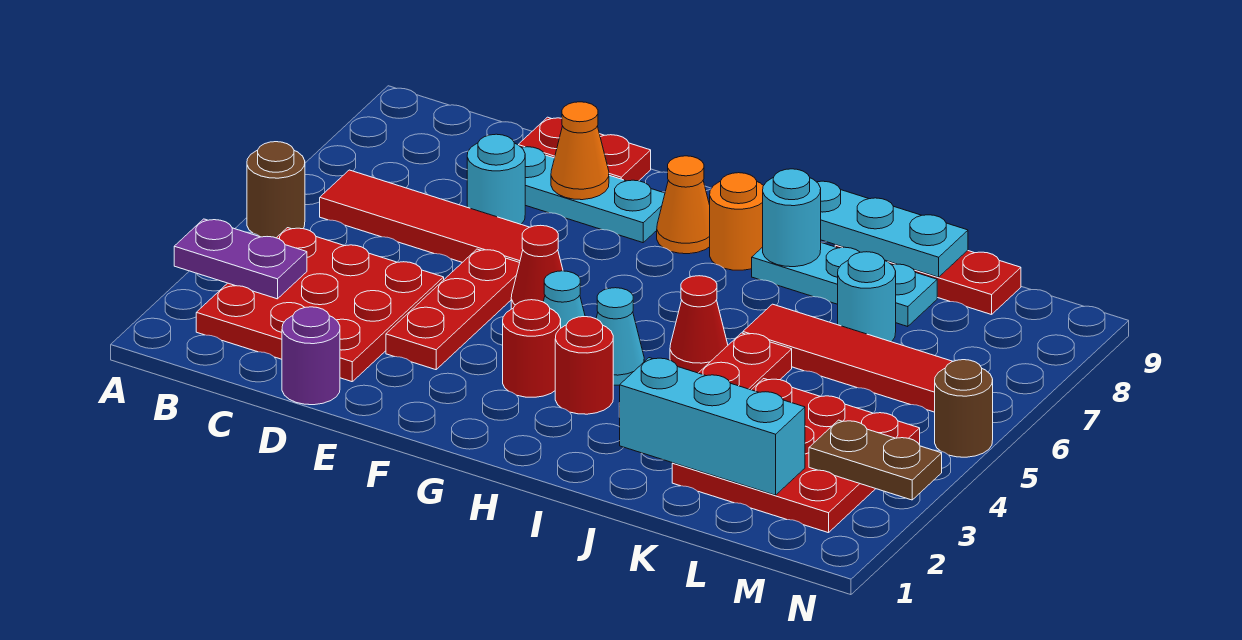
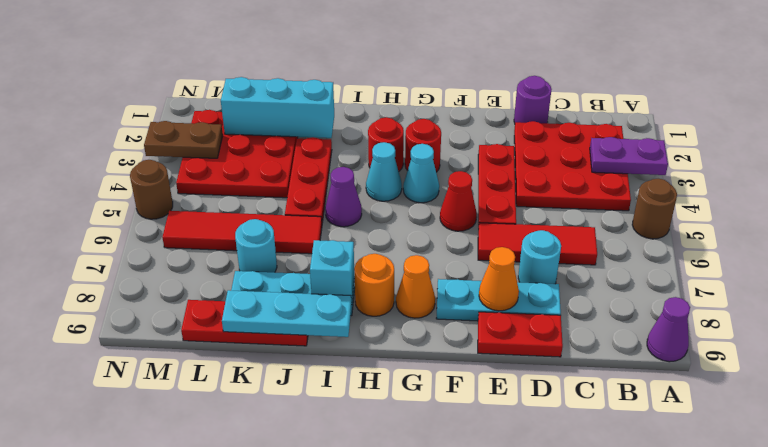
none -> purple cone A9 level 1
red tile B6:E6 level 1 -> red tile C6:E6 level 1
red cone I5 level 1 -> purple cone I5 level 1
cyan round brick I8 level 2 -> cyan brick I8 level 2

